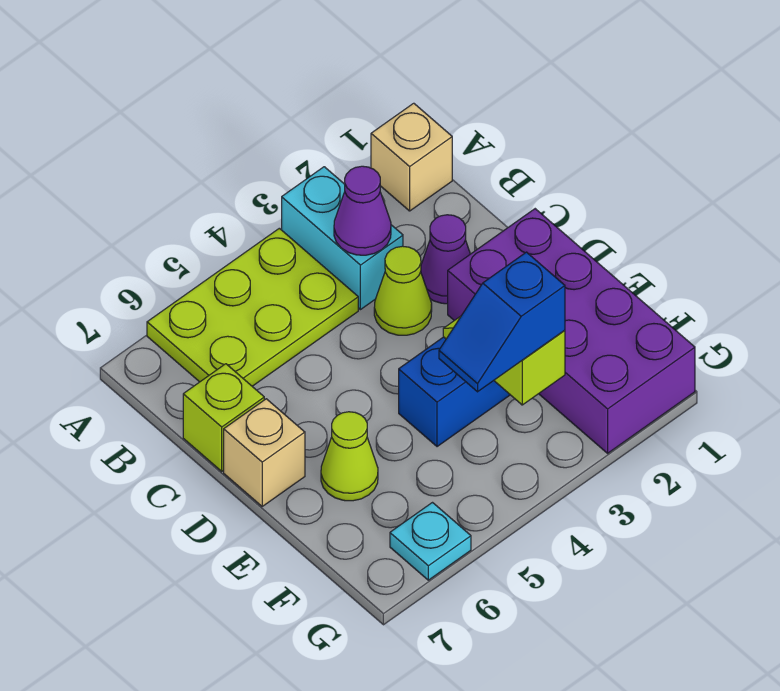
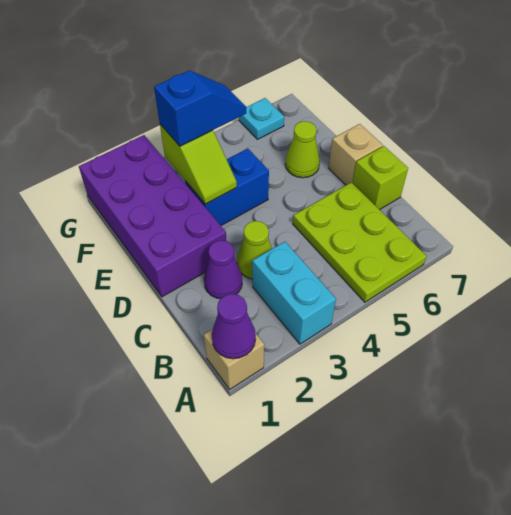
lime plate A4:B6 level 1 -> lime plate A5:C6 level 1
purple cone B3 level 2 -> purple cone A1 level 2

